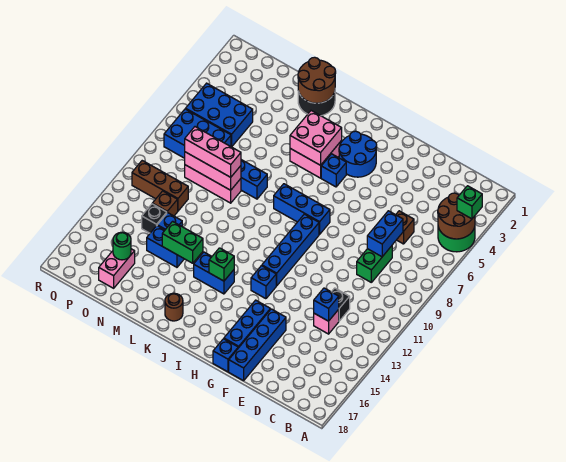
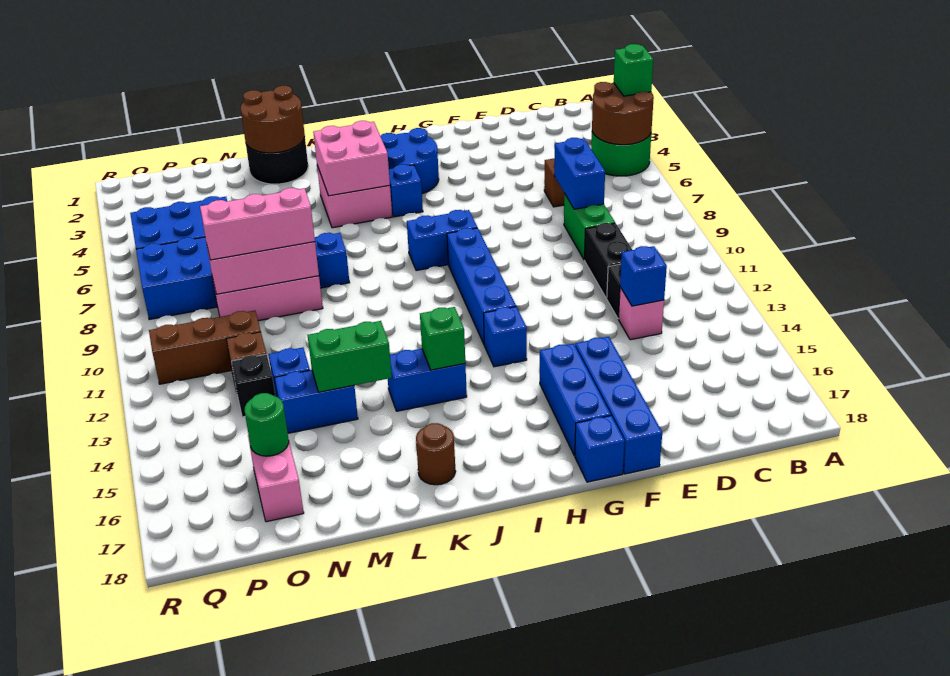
none -> black brick D10:D11 level 1
blue brick H8:J8 level 1 -> blue brick H8:I8 level 1

